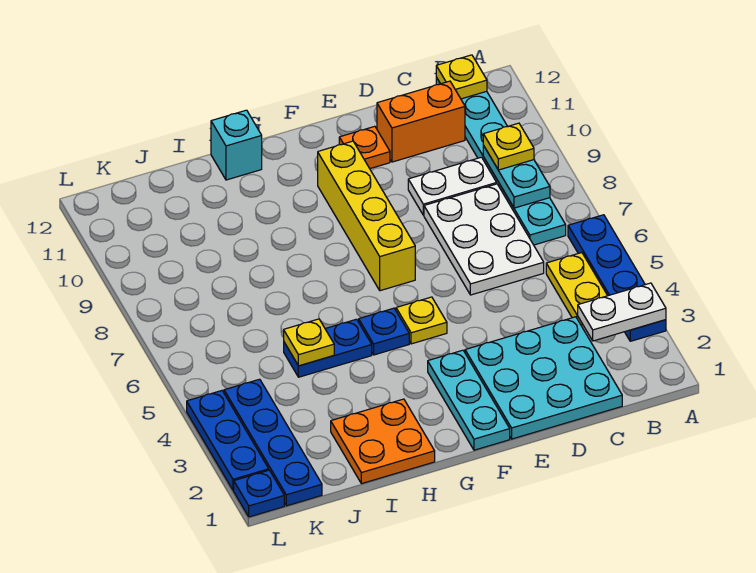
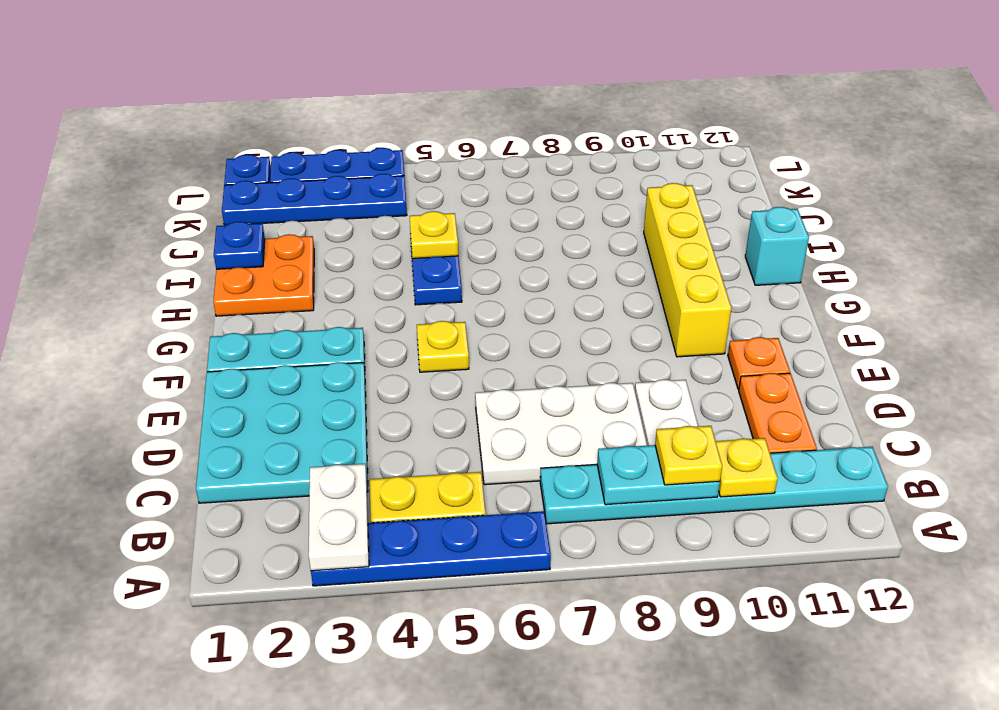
yellow plate B12 level 2 -> yellow plate B10 level 2
orange brick C11:D11 level 1 -> orange plate C11:D11 level 1
yellow brick F7:F10 level 1 -> yellow brick F10:I10 level 1
blue plate G5 level 1 -> blue plate I1 level 2

